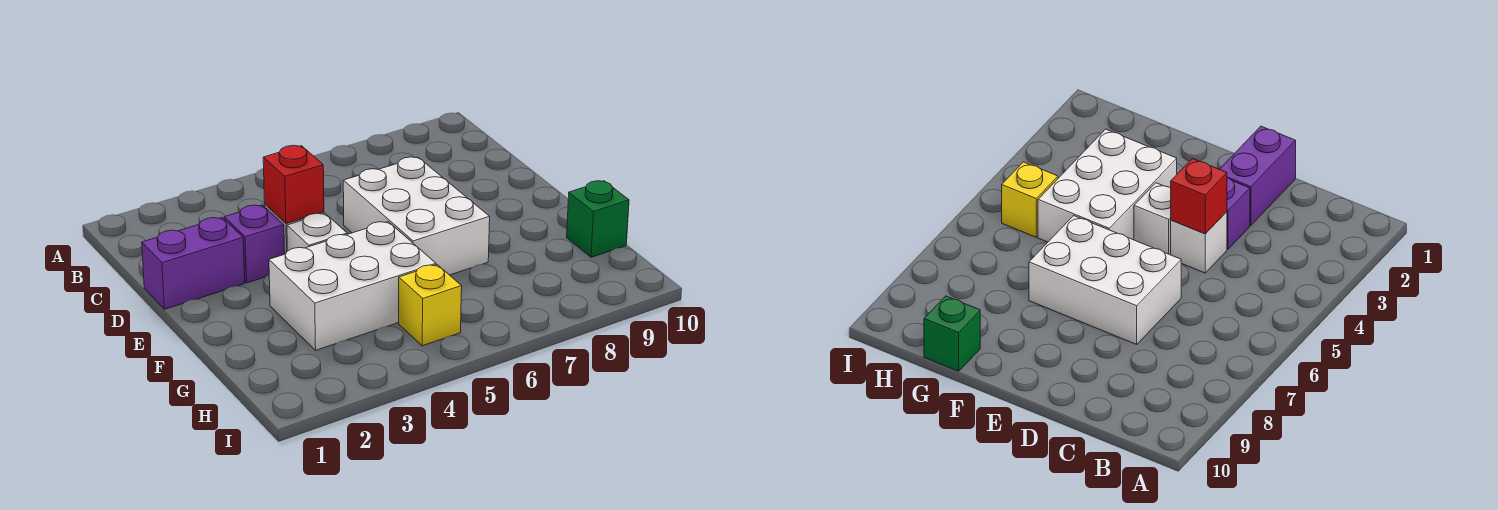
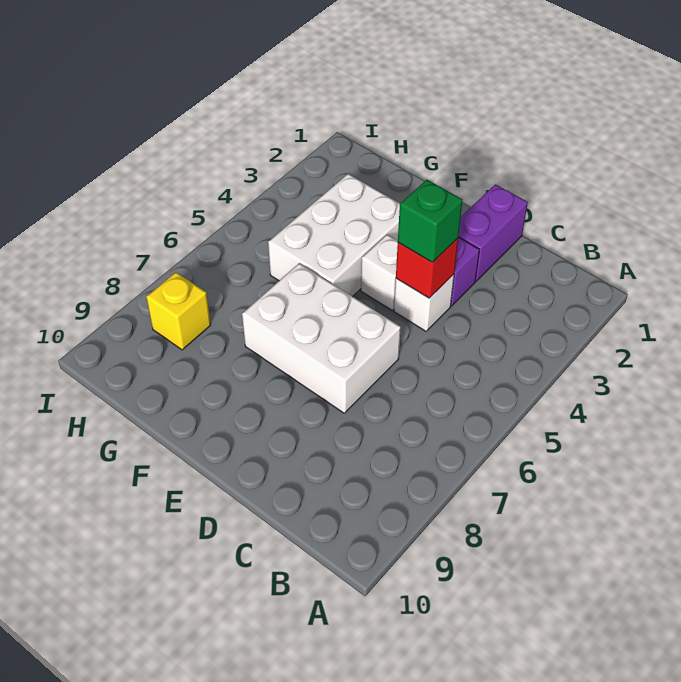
green brick G10 level 1 -> green brick D4 level 3
yellow brick H5 level 1 -> yellow brick H8 level 1

